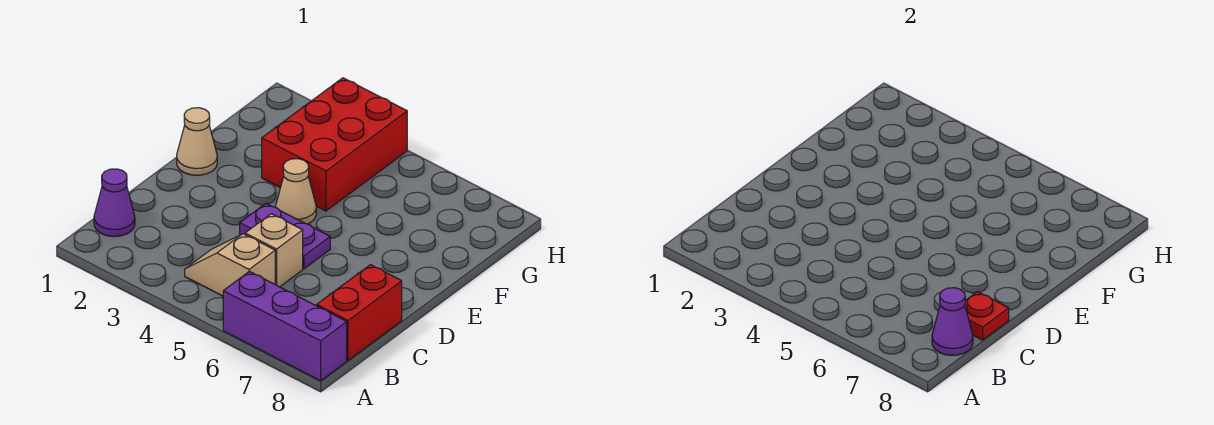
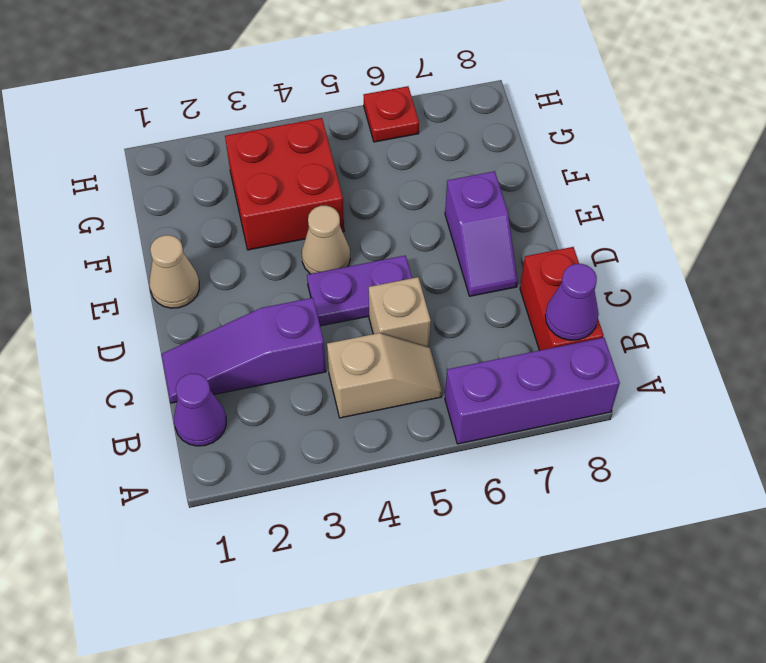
tan slope B4:B5 level 1 top 5 -> tan slope B4:B5 level 1 top 4
none -> purple slope C1:C3 level 1 top 3
red plate C8 level 2 -> red plate H6 level 1
none -> purple slope D7:E7 level 1 top E
red brick F3:H4 level 1 -> red brick F3:G4 level 1

